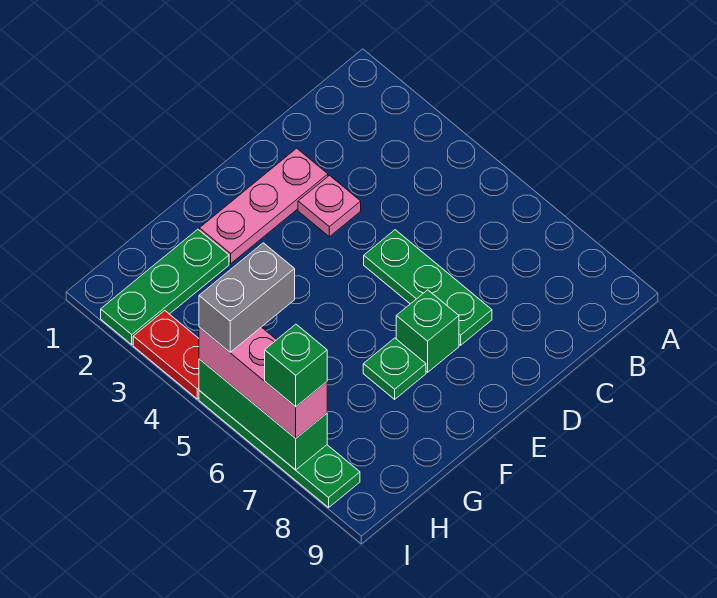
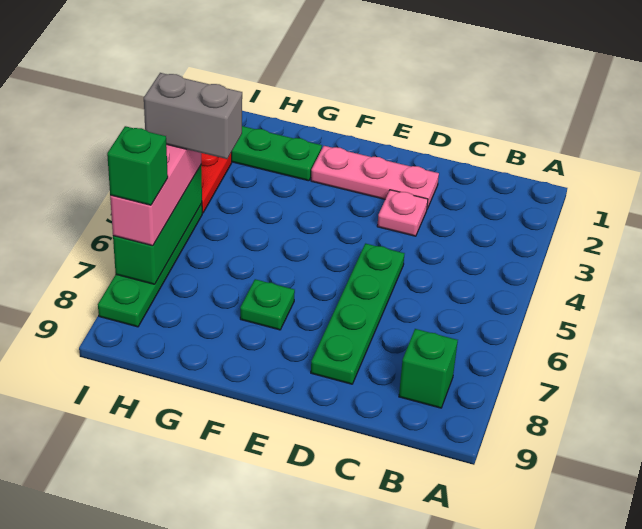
green plate D5:D7 level 1 -> green plate D5:D8 level 1
green brick E7 level 1 -> green brick B8 level 1

